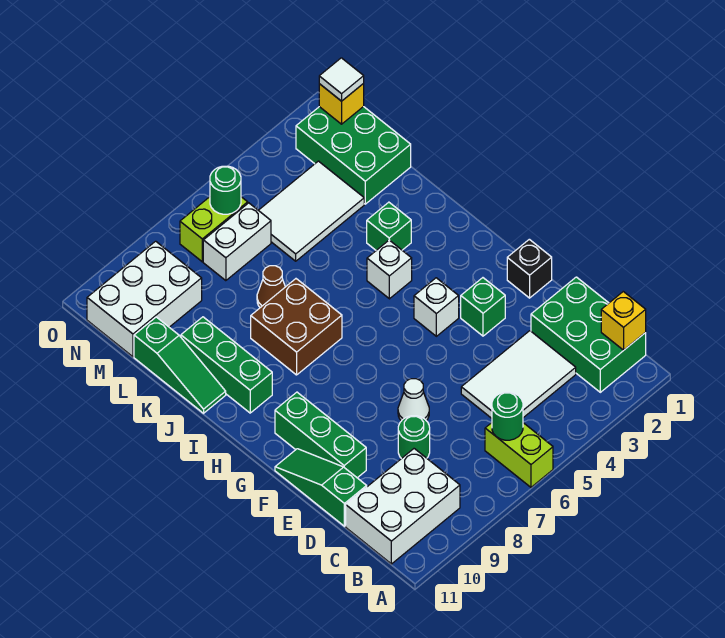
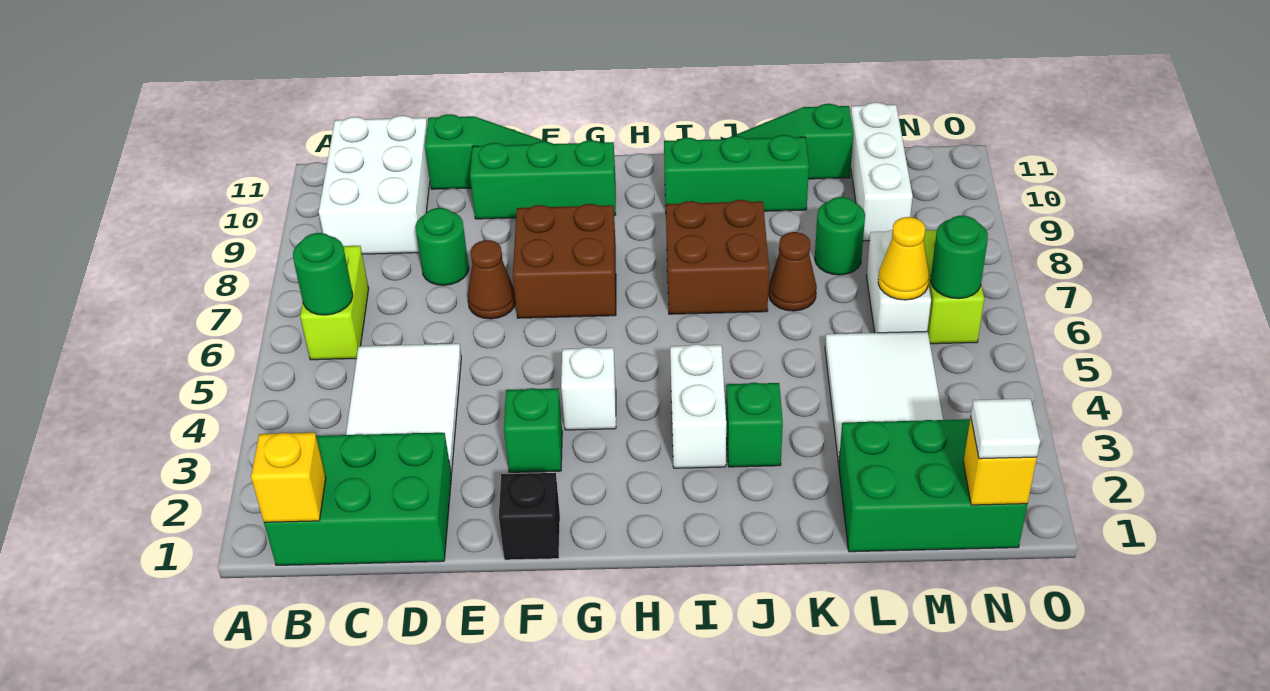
lime brick A6:B6 level 1 -> lime brick B6:B7 level 1
white cone E7 level 1 -> brown cone E7 level 1
none -> brown brick F7:G8 level 1
white brick I4 level 1 -> white brick I3:I4 level 1
none -> green round brick L8 level 1
none -> yellow cone M6 level 2
white brick M9:N11 level 1 -> white brick M9:M11 level 1

